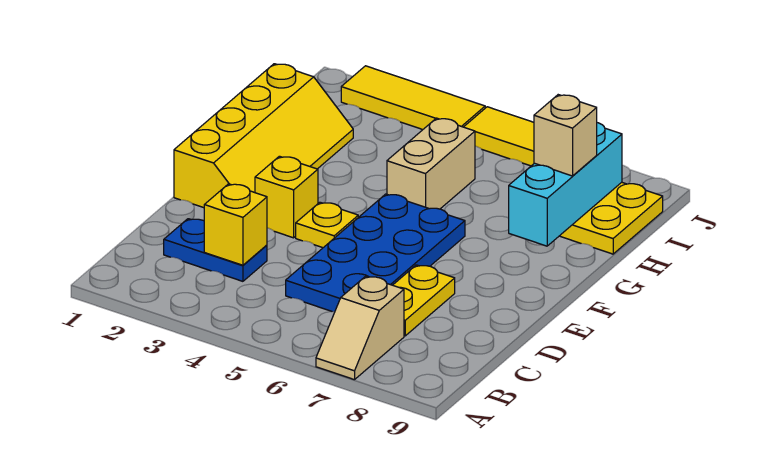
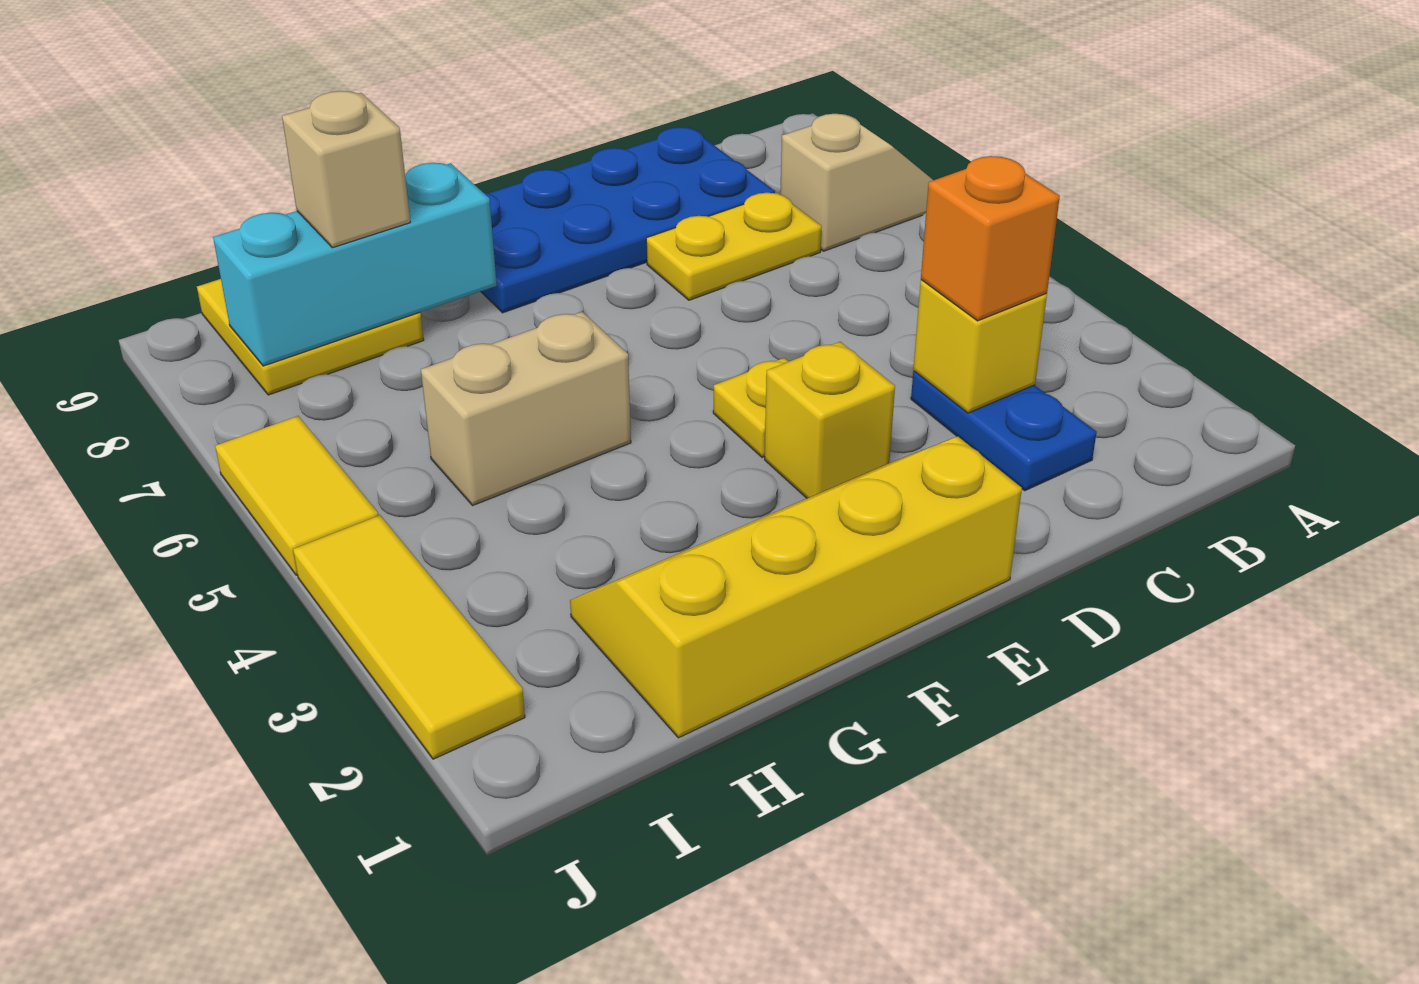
none -> orange brick C3 level 3
blue plate C5:F6 level 1 -> blue plate C8:F9 level 1

